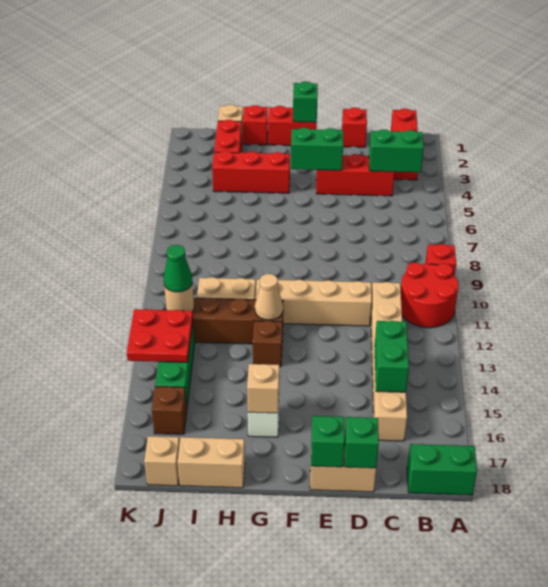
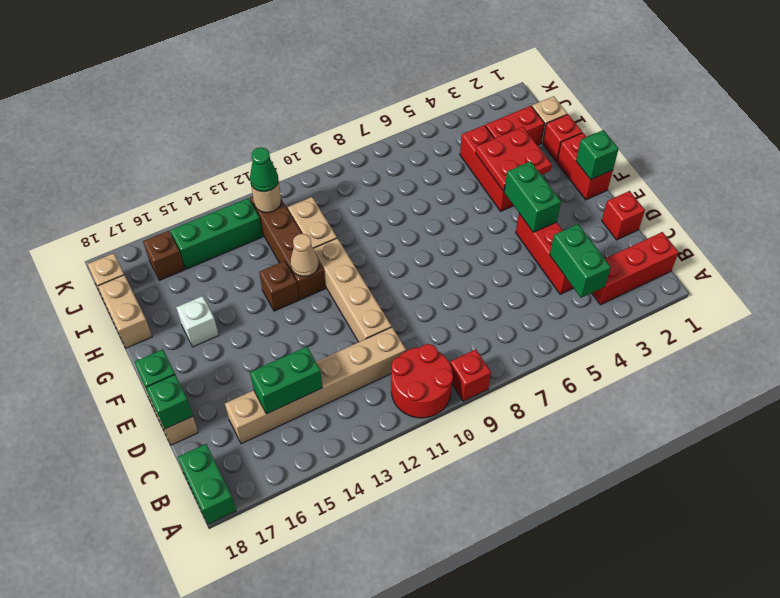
tan brick G16 level 2 -> none
red plate J13:K14 level 2 -> red plate G3:H4 level 2

